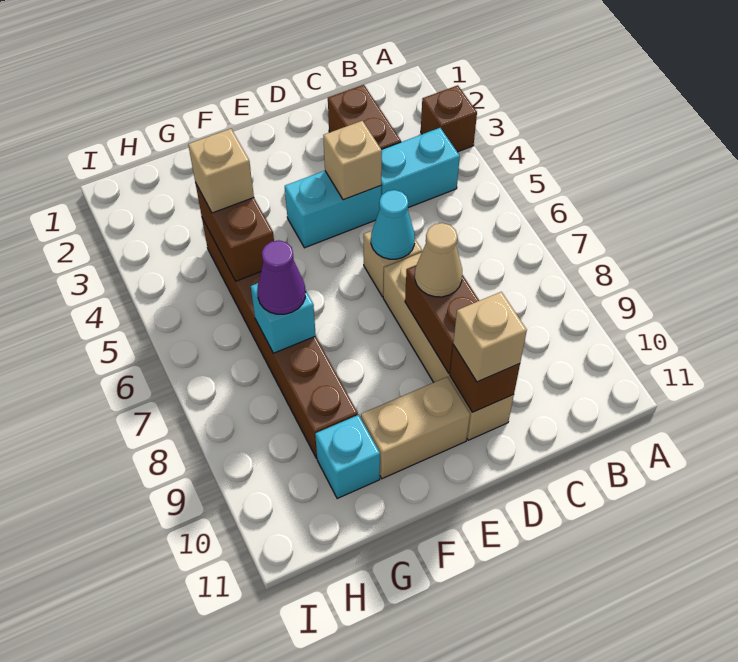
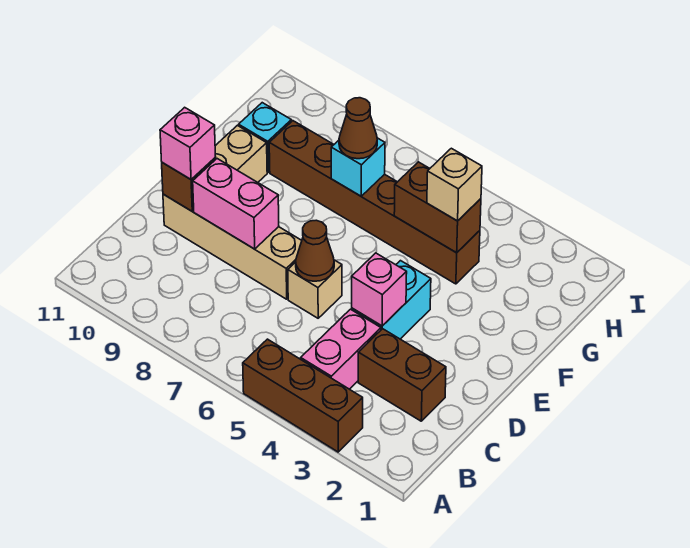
brown brick A3 level 1 -> brown brick A3:A5 level 1
cyan brick B4:C4 level 1 -> pink brick B4:C4 level 1
tan brick D4 level 2 -> pink brick D4 level 2
cyan cone D6 level 2 -> brown cone D6 level 2
brown brick D8:D9 level 2 -> pink brick D8:D9 level 2
tan cone D8 level 3 -> none
tan brick D10 level 3 -> pink brick D10 level 3
purple cone G7 level 3 -> brown cone G7 level 3

